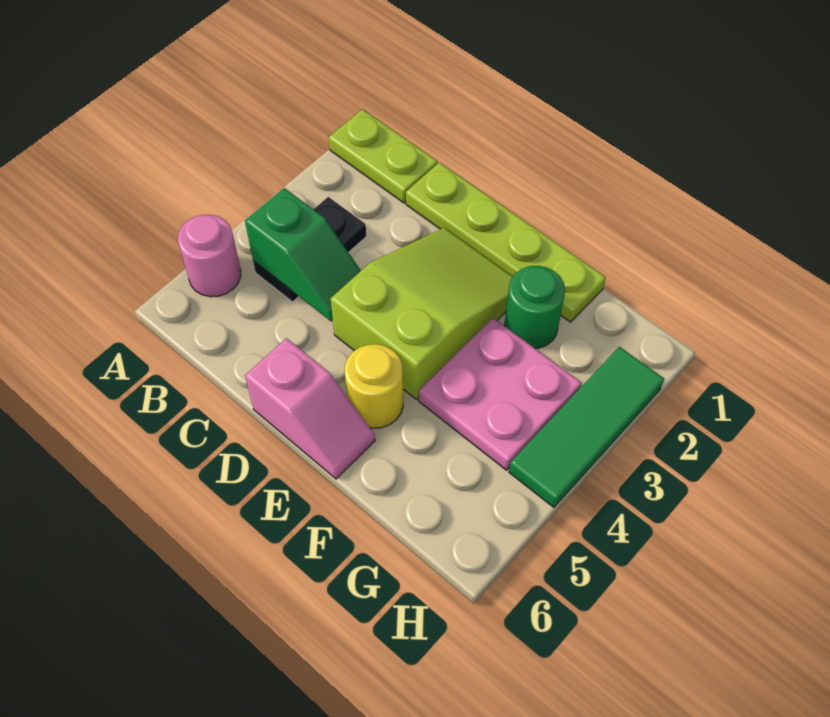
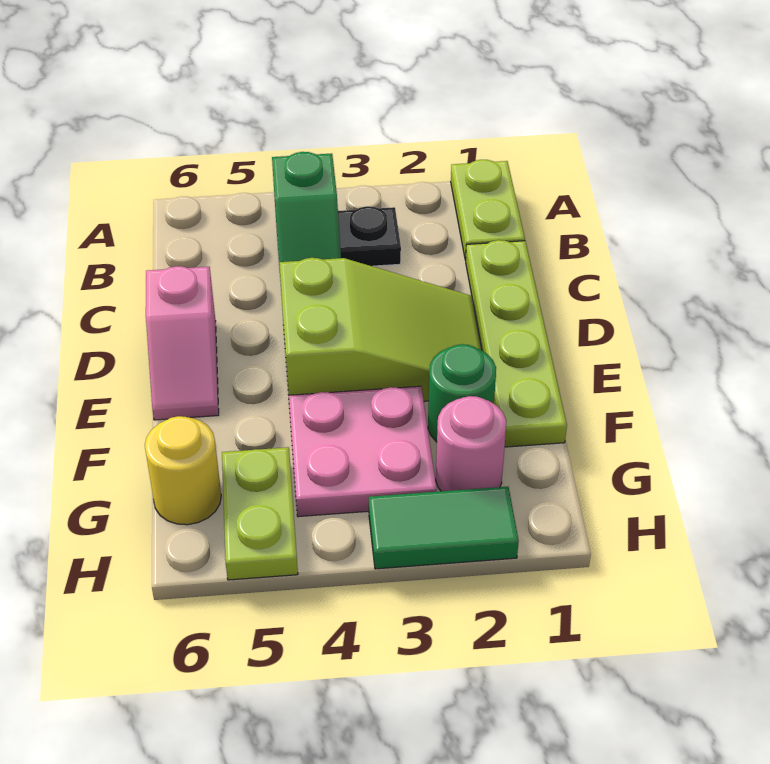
pink round brick A5 level 1 -> pink round brick G2 level 1
yellow round brick E5 level 1 -> yellow round brick G6 level 1
none -> lime plate G5:H5 level 1
green tile H2:H4 level 1 -> green tile H2:H3 level 1

